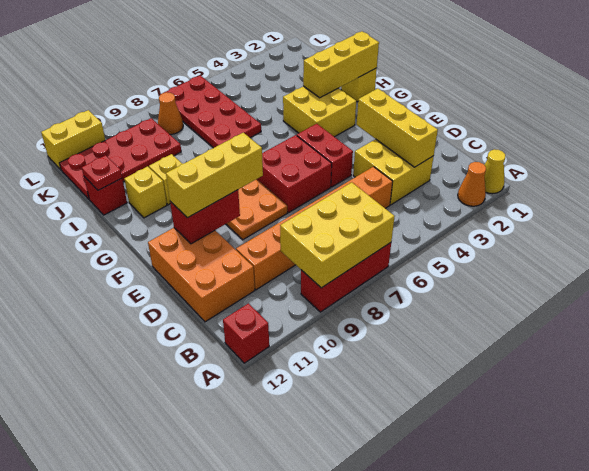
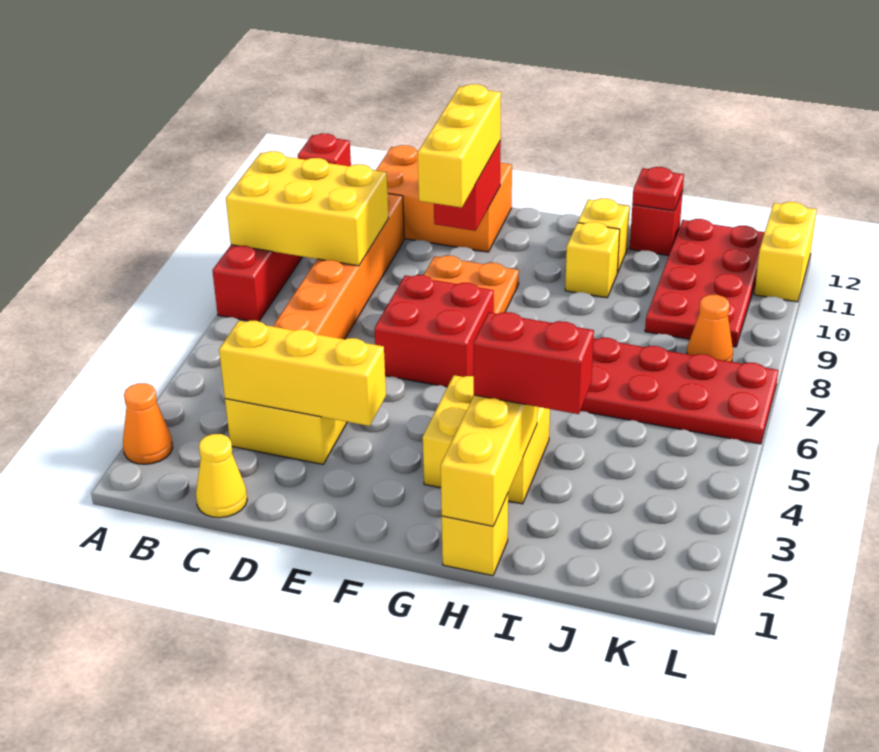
yellow cone A1 level 1 -> yellow cone C1 level 1
yellow brick A7:B9 level 2 -> yellow brick A8:C9 level 2
red brick E5:F5 level 1 -> red brick H3:I3 level 3

